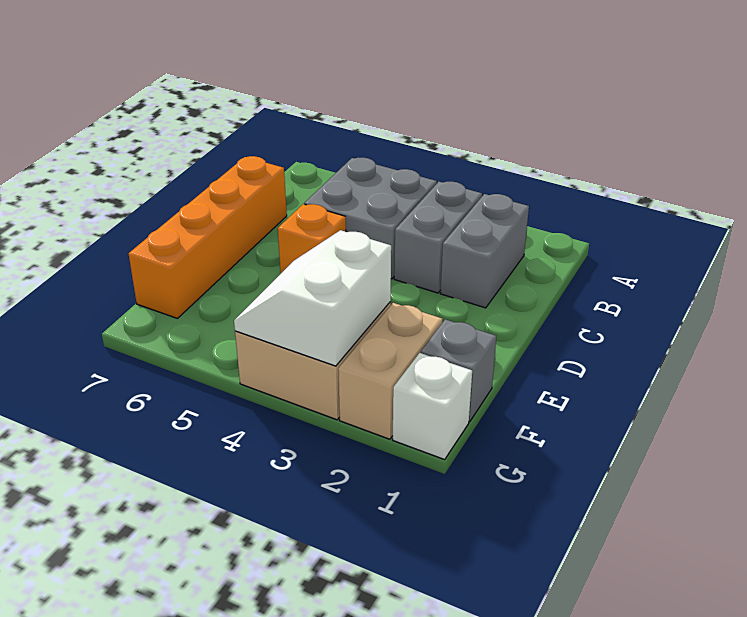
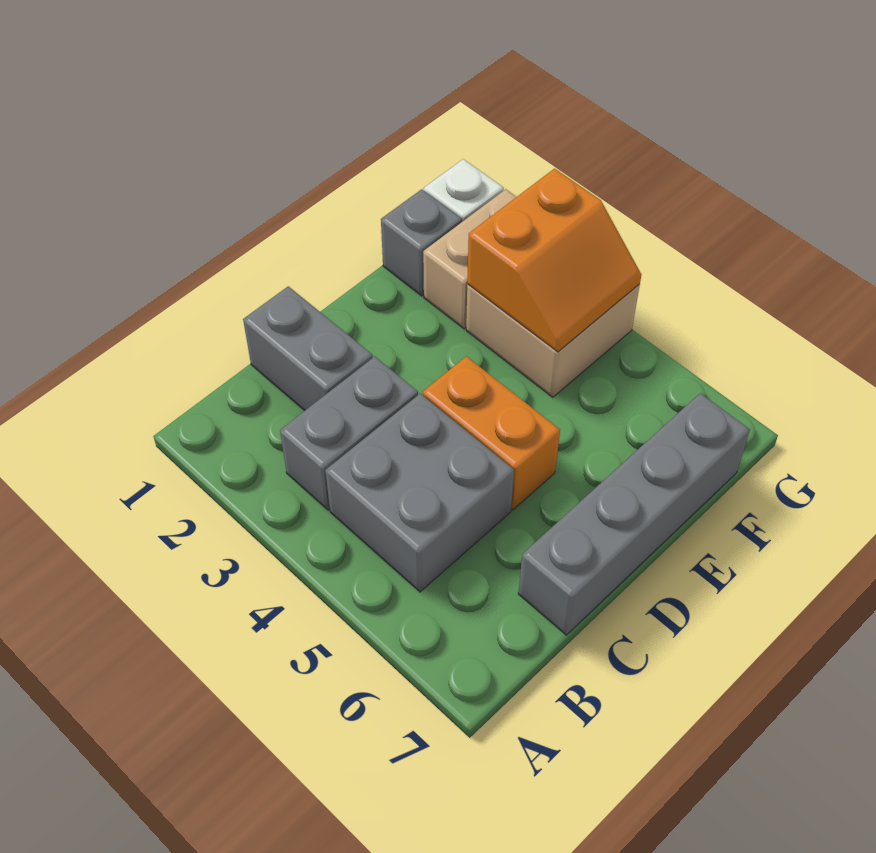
grey brick B2:C2 level 1 -> grey brick C1:C2 level 1
orange brick C7:F7 level 1 -> grey brick C7:F7 level 1
orange brick D5 level 1 -> orange brick D4:D5 level 1
white slope F3:G4 level 2 top 3 -> orange slope F3:G4 level 2 top 3

